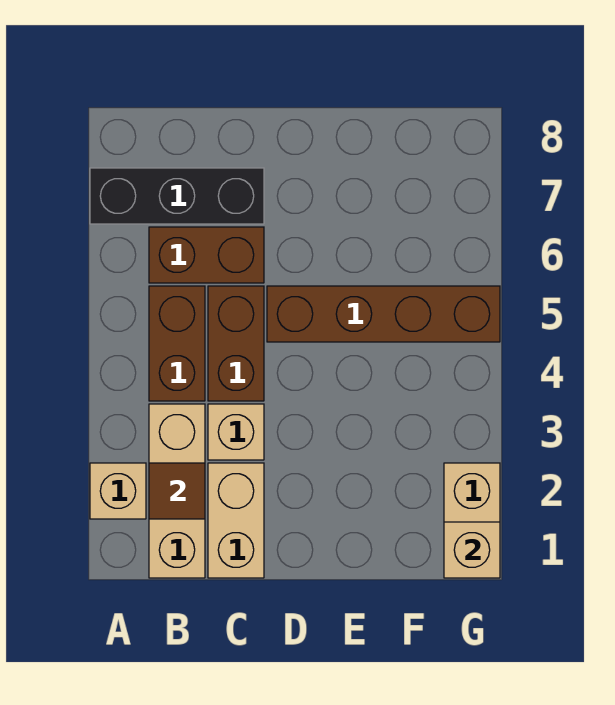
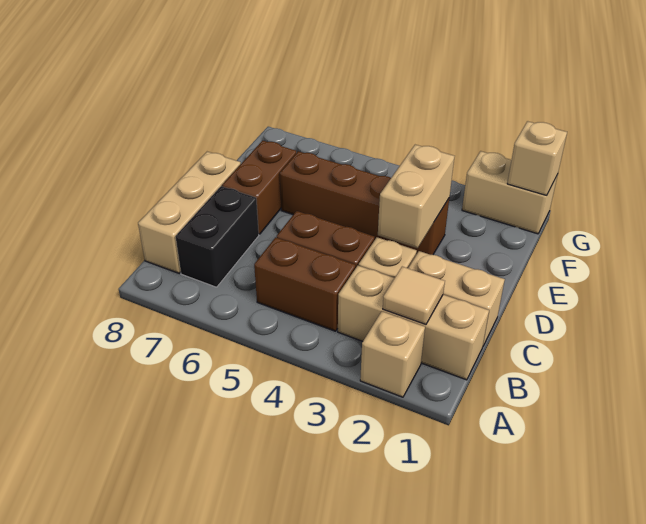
black brick A7:C7 level 1 -> black brick B7:C7 level 1
brown tile B2 level 2 -> tan tile B2 level 2
brown brick B6:C6 level 1 -> brown brick D7:E7 level 1
none -> tan brick B8:D8 level 1
none -> tan brick D3:E3 level 2
brown brick D5:G5 level 1 -> brown brick E3:E6 level 1

